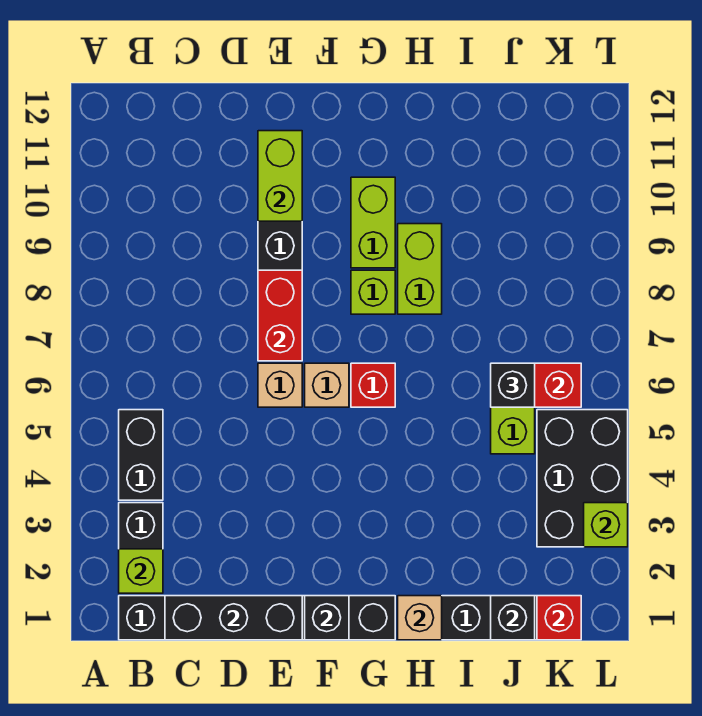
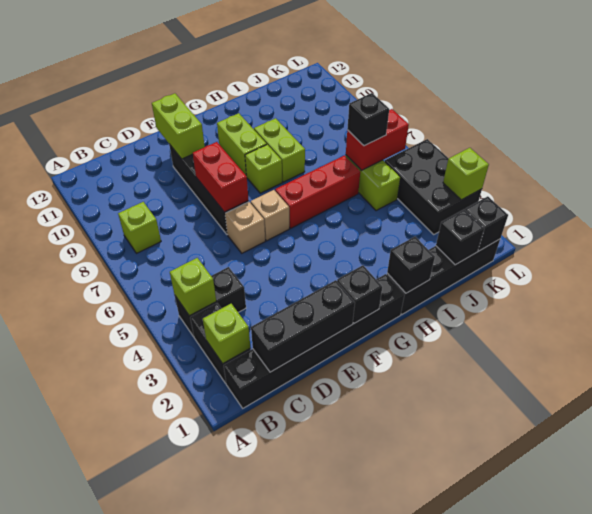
black brick B4:B5 level 1 -> black brick B4:C4 level 1
none -> lime brick B4 level 2
none -> lime brick B8 level 1
red brick G6 level 1 -> red brick G6:I6 level 1
tan brick H1 level 2 -> black brick H1 level 2
red brick K1 level 2 -> black brick K1 level 2

